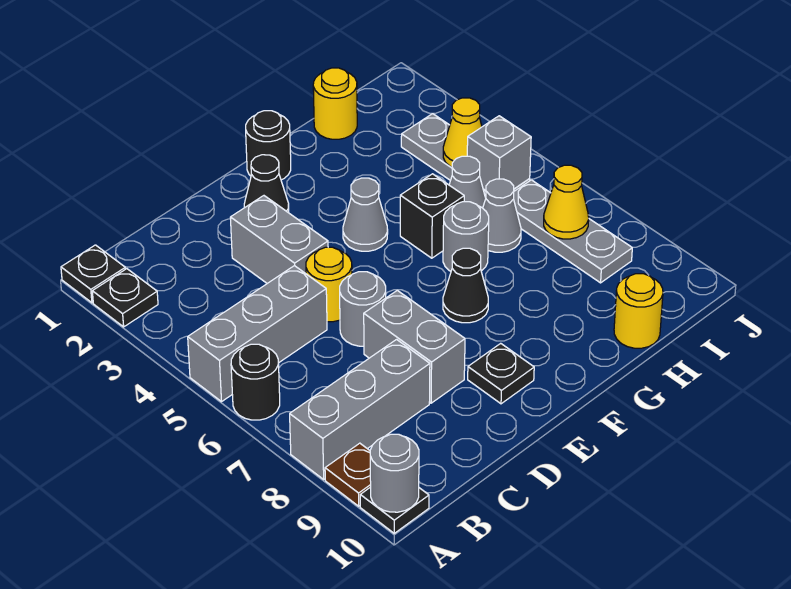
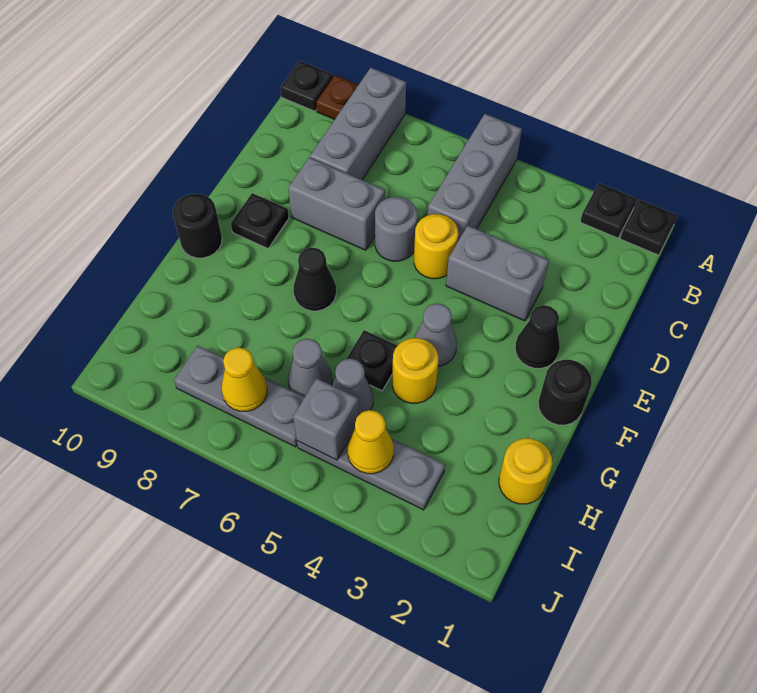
black round brick A6 level 1 -> black round brick F10 level 1
grey round brick A10 level 2 -> none
black brick G5 level 1 -> black plate G5 level 1
grey round brick G6 level 1 -> none
yellow round brick H10 level 1 -> yellow round brick G4 level 1

